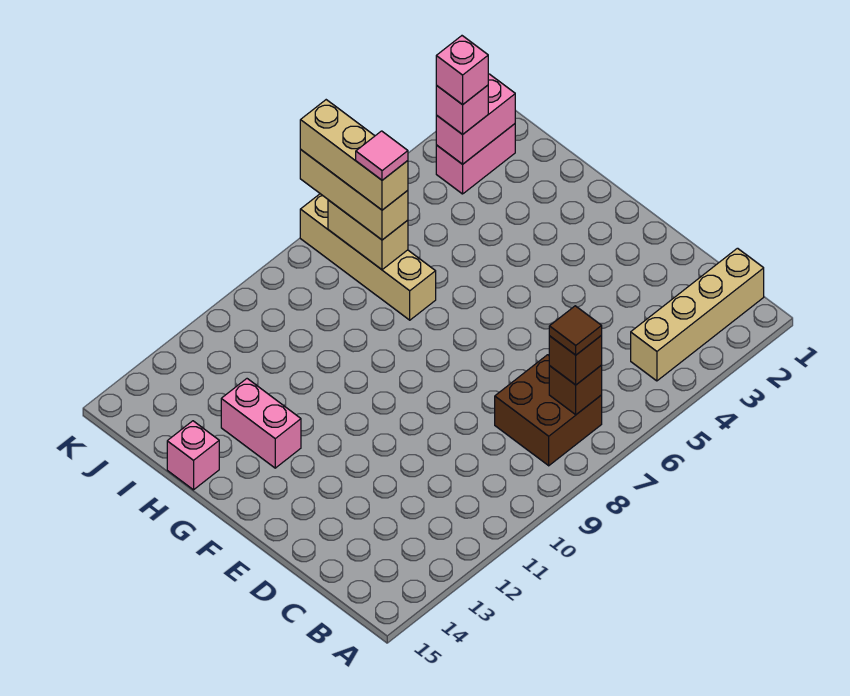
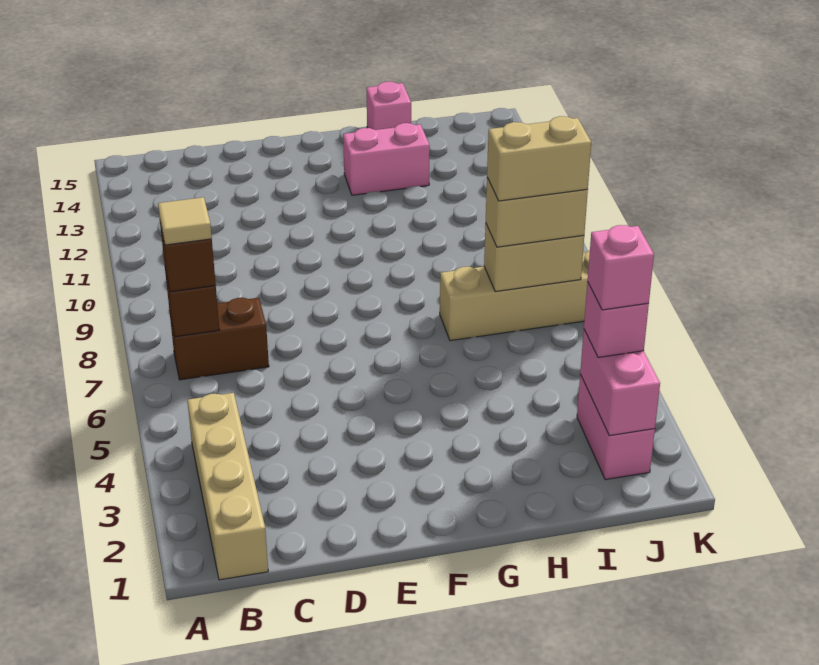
brown brick B7:C8 level 1 -> brown brick B7:C7 level 1
brown tile B7 level 4 -> tan tile B7 level 4
tan brick I7:K7 level 3 -> tan brick I7:J7 level 3
tan brick I7:K7 level 4 -> tan brick I7:J7 level 4
pink tile I7 level 5 -> none

